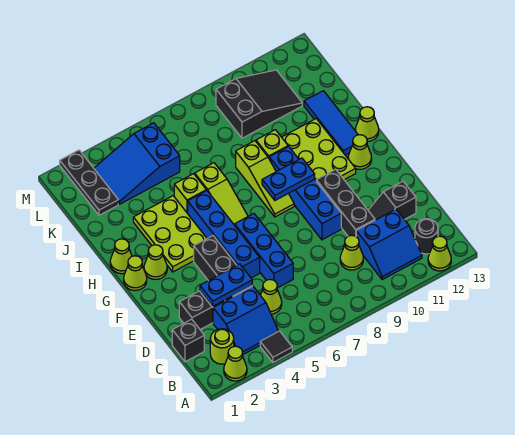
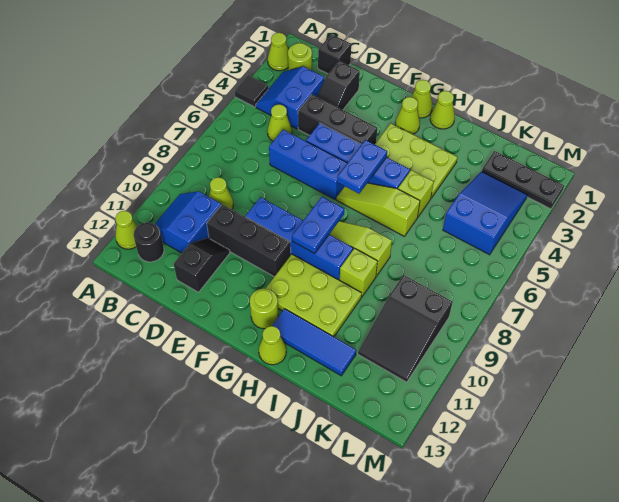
blue plate D3:D4 level 2 -> blue plate G5:G6 level 2
lime cone G12 level 1 -> lime round brick G12 level 1

